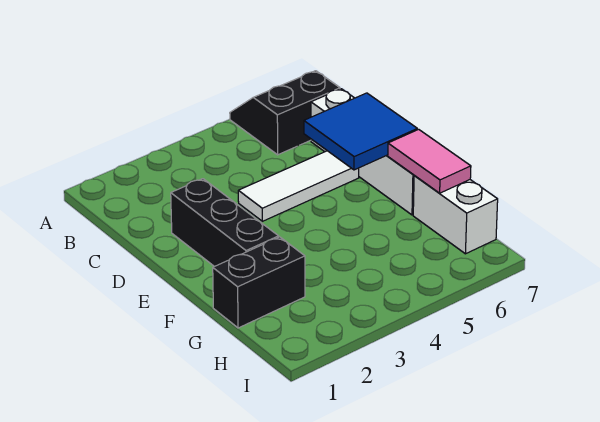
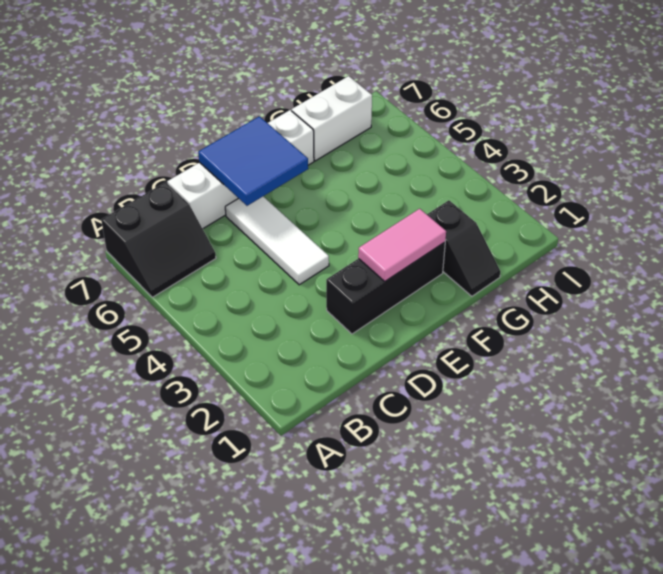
black slope A6:B7 level 1 top B -> black slope A6:B7 level 1 top 7
pink tile F7:G7 level 2 -> pink tile E2:F2 level 2
black brick G1:G2 level 1 -> black slope G1:G2 level 1 top 2

